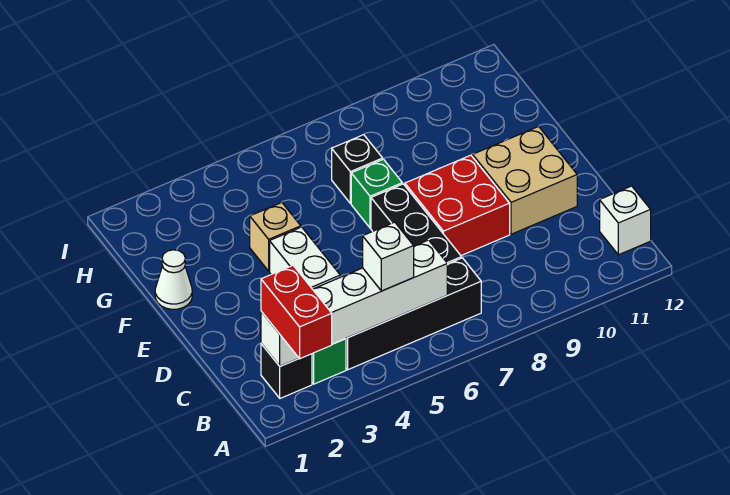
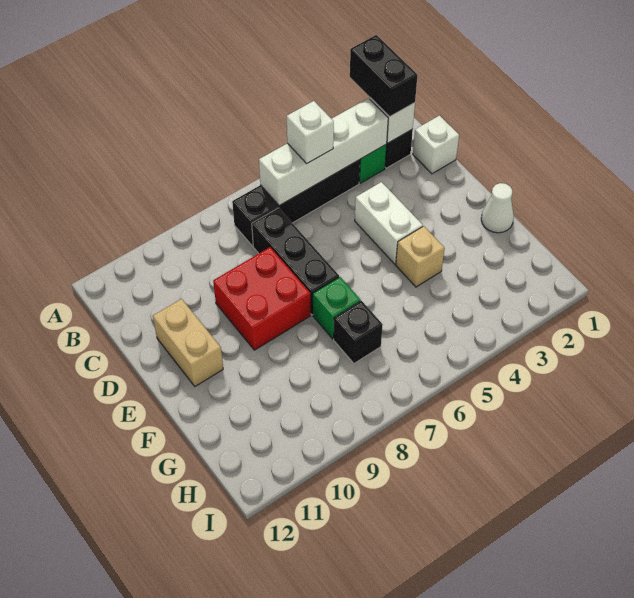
red brick A2:B2 level 3 -> black brick A2:B2 level 3
white brick B12 level 1 -> white brick C1 level 1
tan brick D10:E11 level 1 -> tan brick D11:E11 level 1

